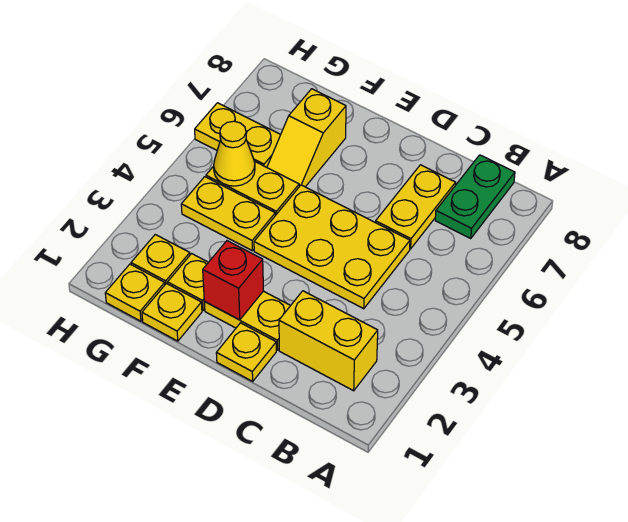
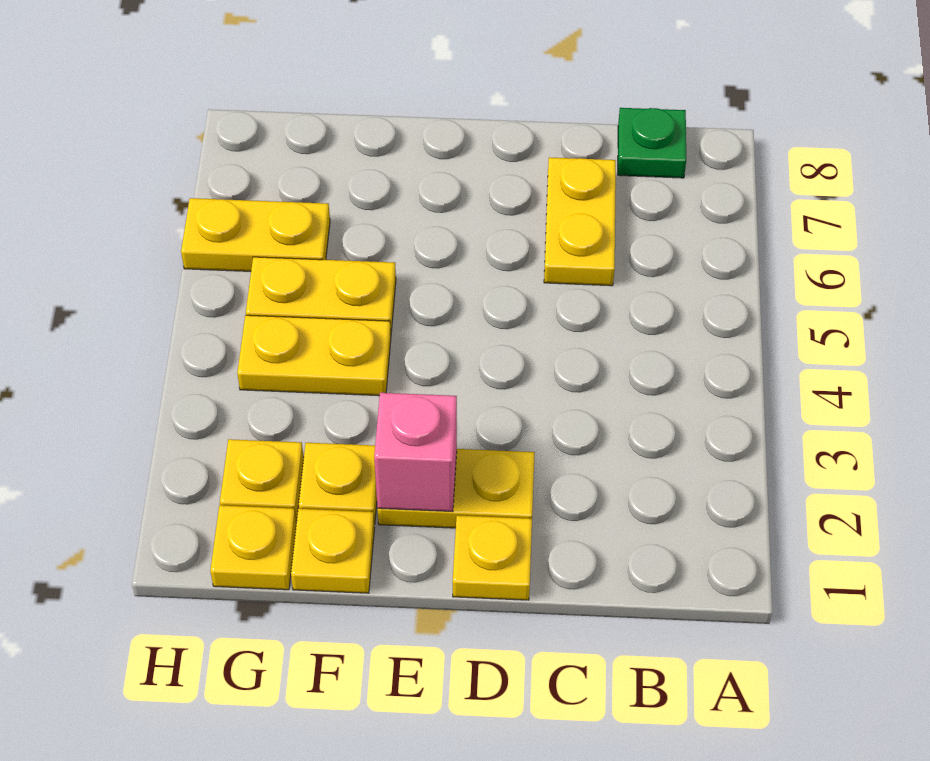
yellow brick B2:C2 level 1 -> none
green plate B7:B8 level 1 -> green plate B8 level 1
yellow plate C4:E5 level 1 -> none
red brick E2 level 2 -> pink brick E2 level 2
yellow slope F6:F7 level 1 top 7 -> none
yellow cone G5 level 2 -> none

